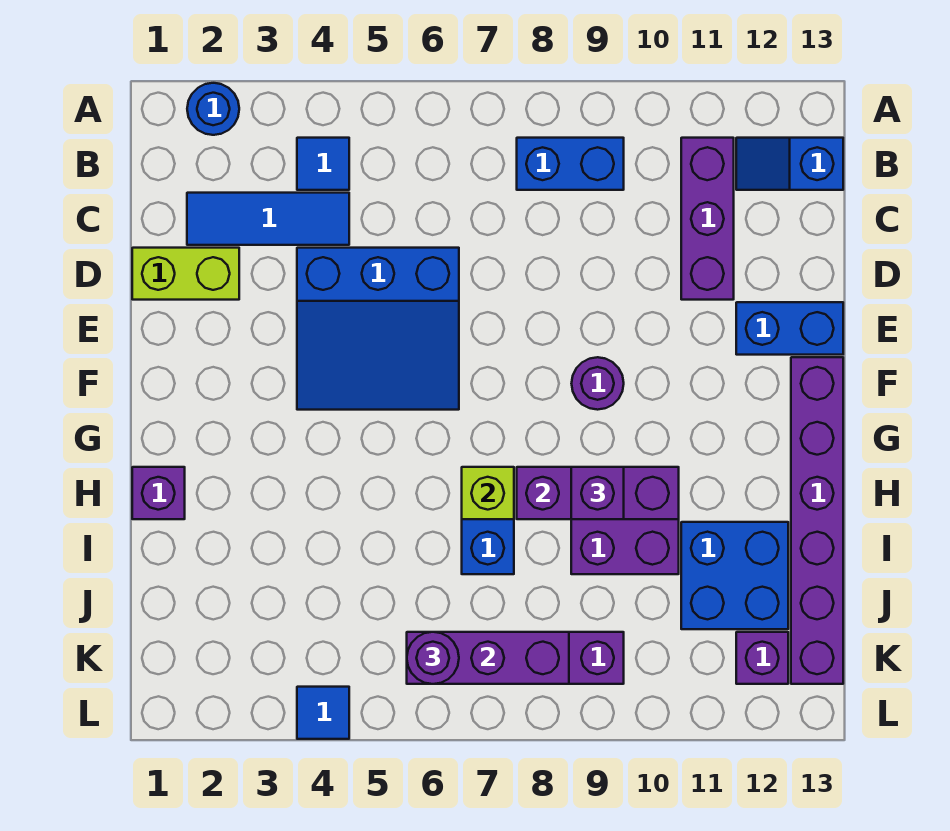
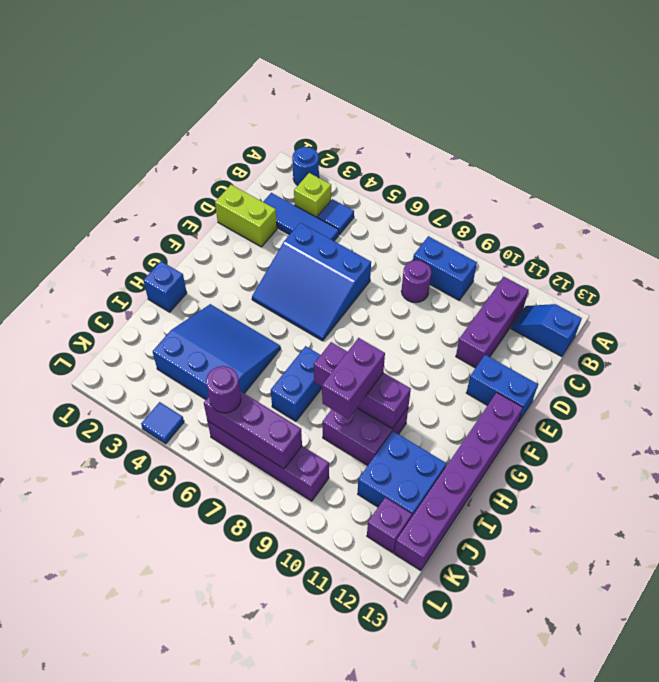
purple round brick F9 level 1 -> purple round brick C8 level 1
purple brick H1 level 1 -> blue brick H1 level 1
none -> blue slope H3:J5 level 1 top J
lime brick H7 level 2 -> lime brick B3 level 1
purple brick H9 level 3 -> purple brick H9:I9 level 3

